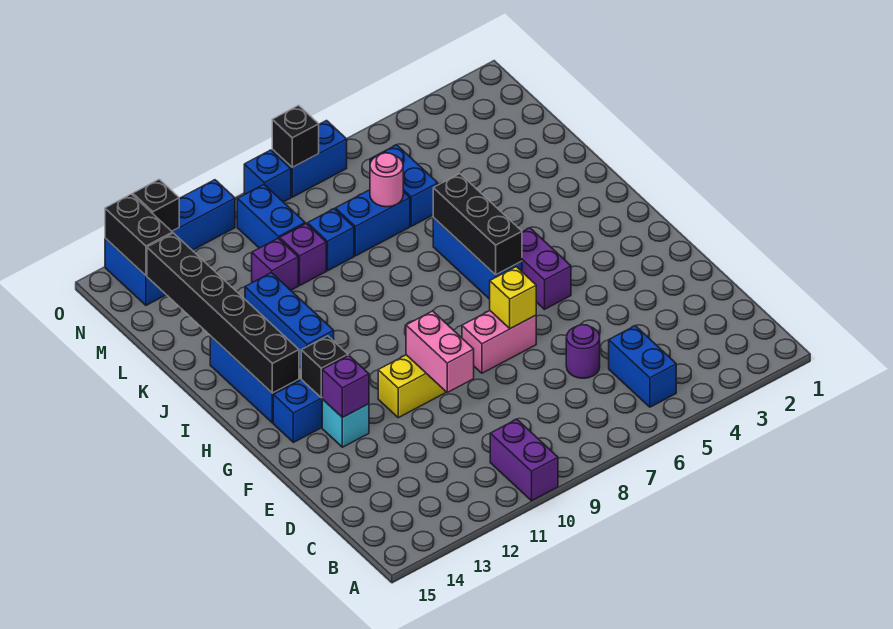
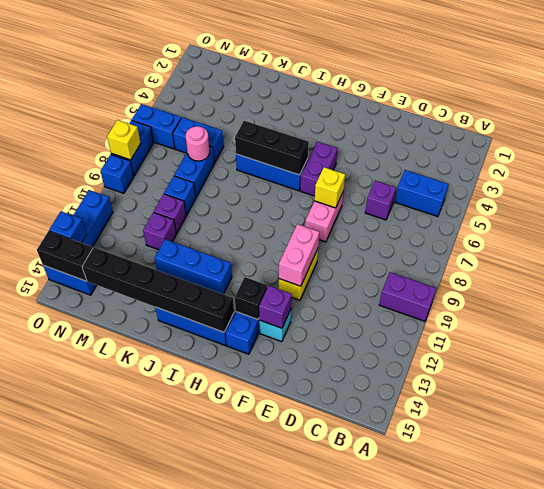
purple round brick D6 level 1 -> purple brick D6 level 1
pink brick E10:F10 level 2 -> pink brick F10:F11 level 2
purple brick G5:H5 level 1 -> purple brick G5:G6 level 1
blue brick M10:N10 level 1 -> blue brick N6:O6 level 1
black brick O8 level 2 -> yellow brick O8 level 2
black brick O13 level 2 -> blue brick O13 level 2

